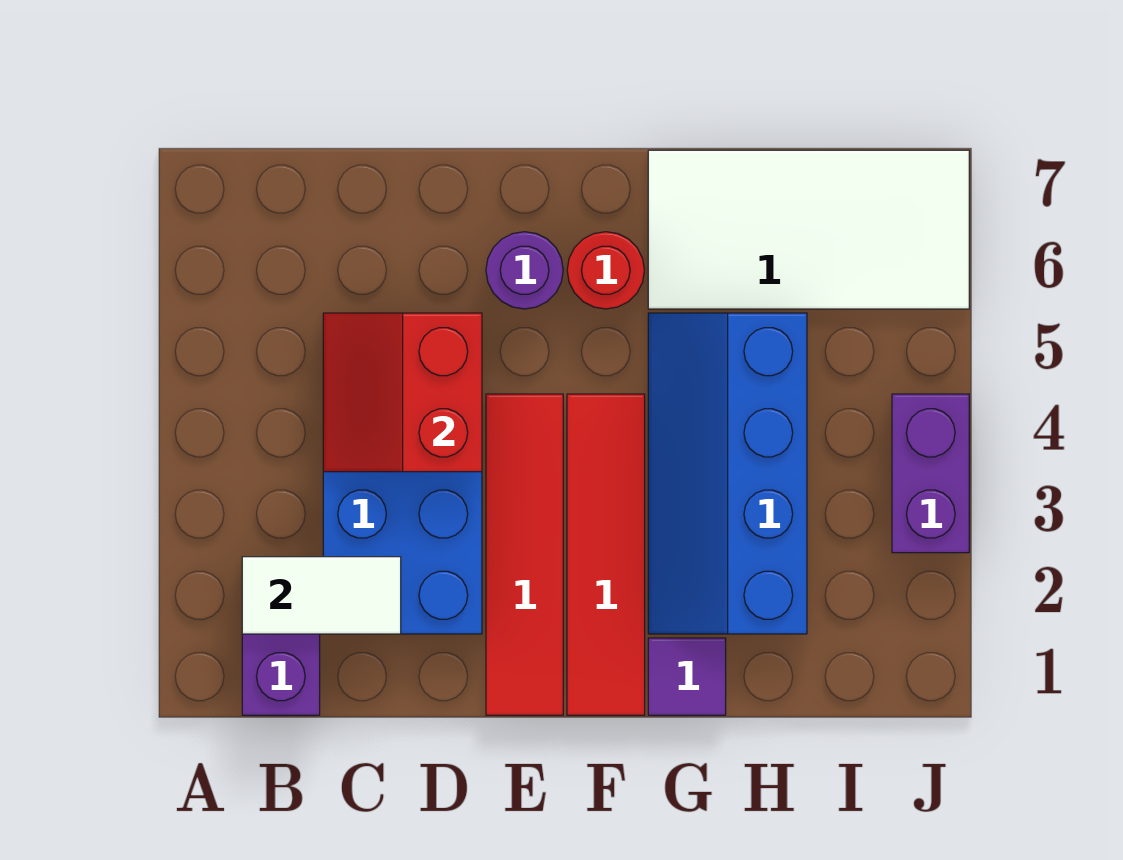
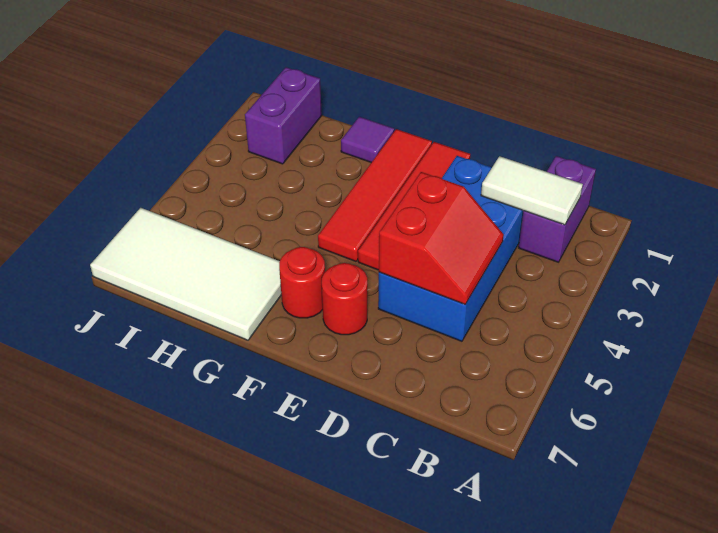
purple round brick E6 level 1 -> red round brick E6 level 1
blue slope G2:H5 level 1 top H -> none
purple brick J3:J4 level 1 -> purple brick I1:I2 level 1

